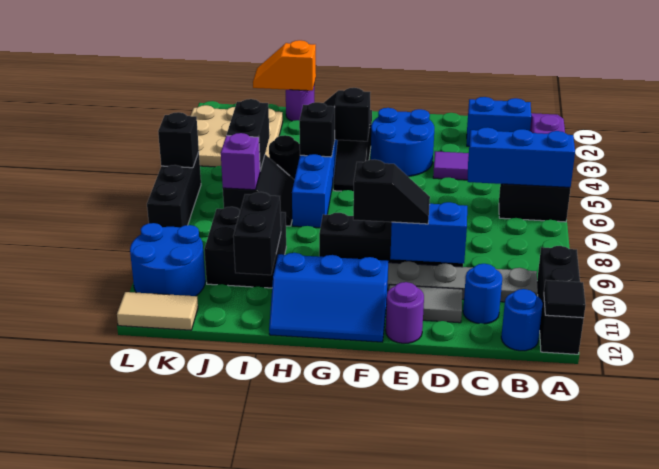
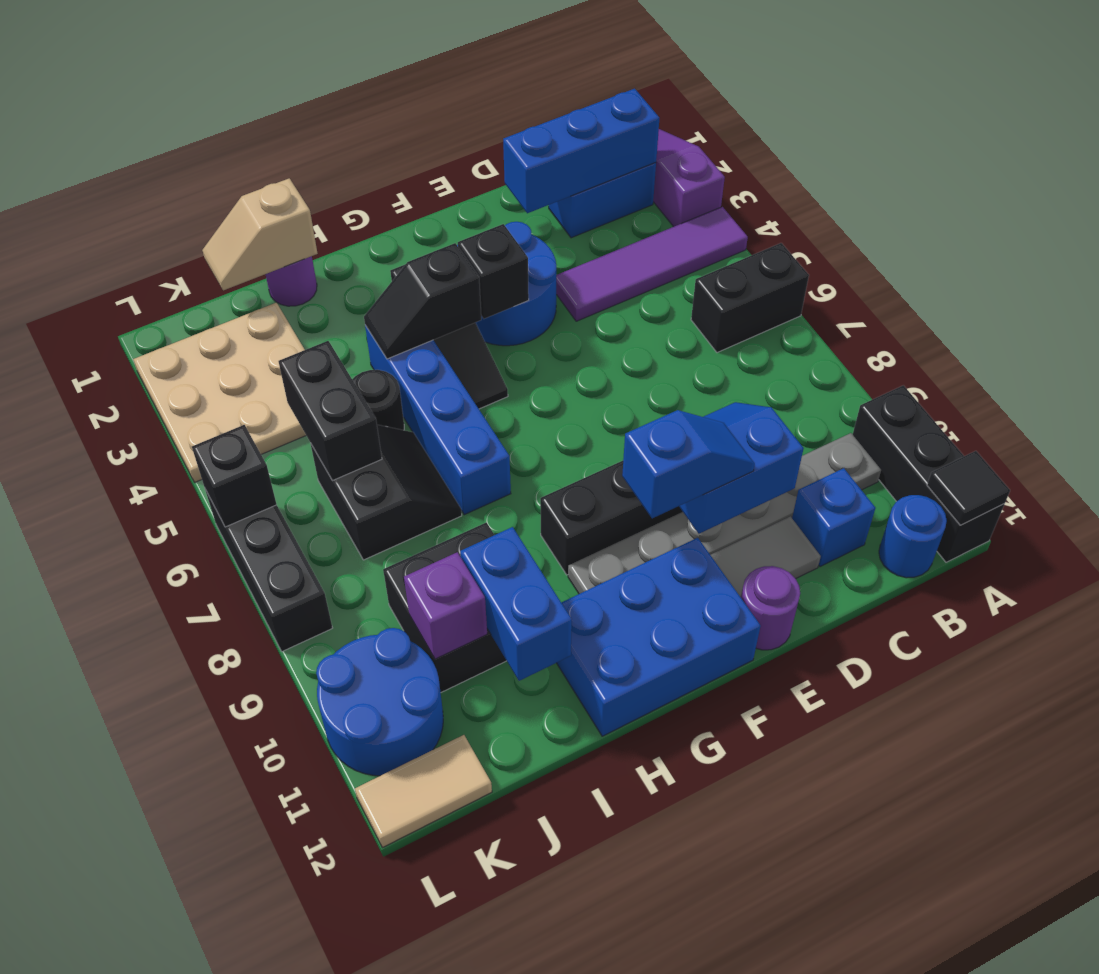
blue brick A6:C6 level 2 -> blue brick B2:D2 level 2
blue round brick C11 level 1 -> blue brick C11 level 1
black slope E10:F10 level 3 top F -> blue slope E10:F10 level 3 top F
blue slope F11:H12 level 1 top 11 -> blue brick F11:H12 level 1
black brick H5 level 2 -> black brick F4 level 2
orange slope I1:J1 level 2 top I -> tan slope I1:J1 level 2 top I
black brick I10:I11 level 2 -> blue brick I10:I11 level 2
purple brick J7 level 2 -> purple brick J10 level 2

